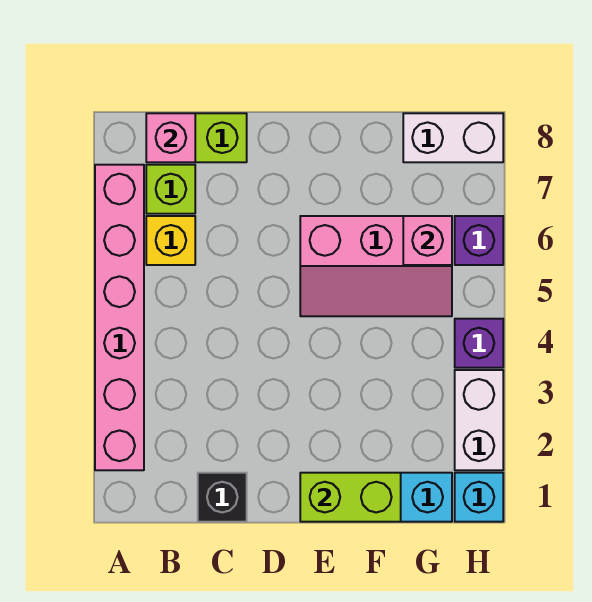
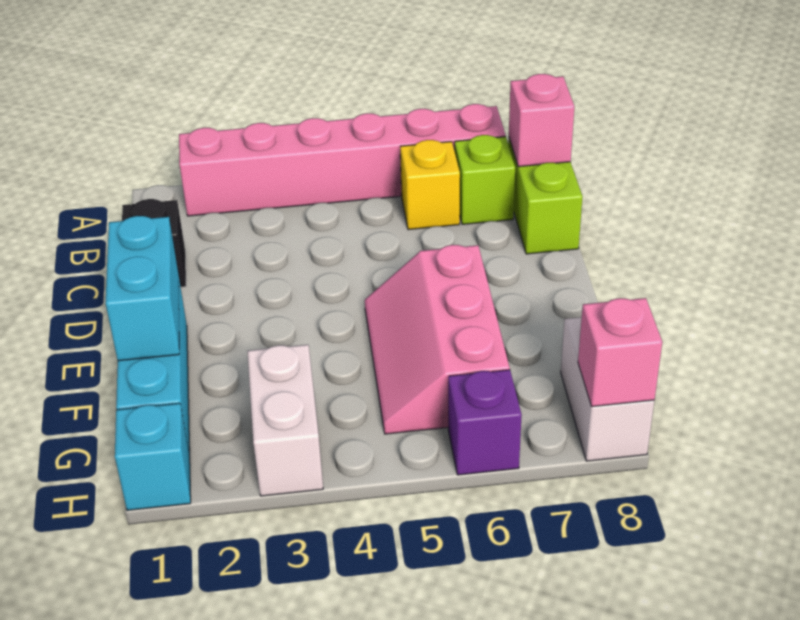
lime brick E1:F1 level 2 -> cyan brick E1:F1 level 2
pink brick G6 level 2 -> pink brick H8 level 2
white brick H2:H3 level 1 -> white brick G3:H3 level 1
purple brick H4 level 1 -> none

